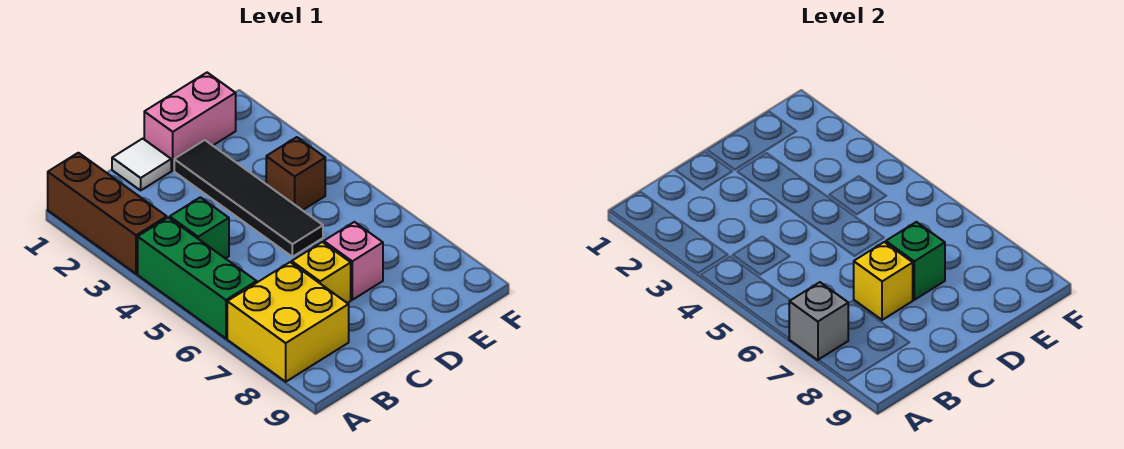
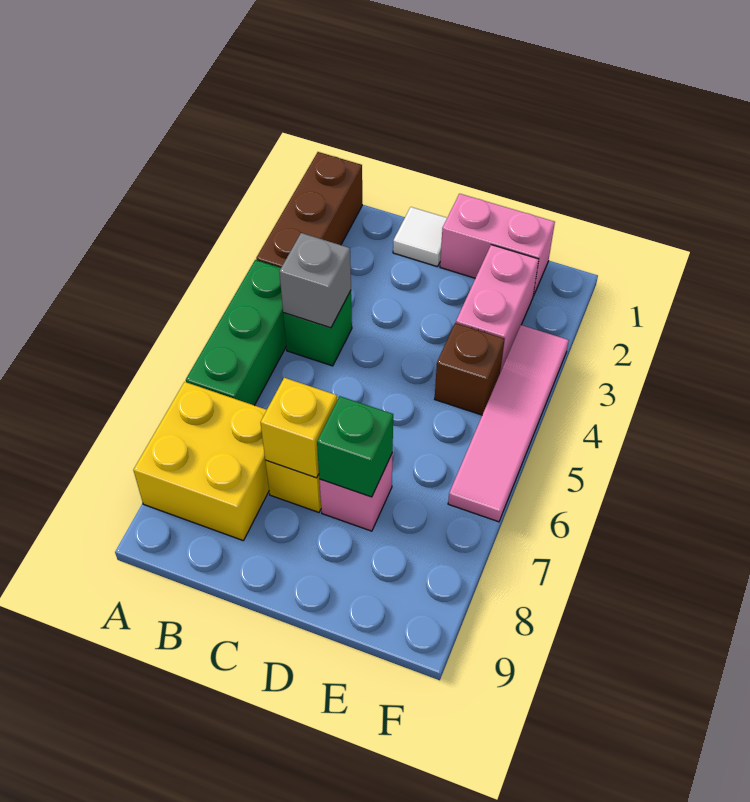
grey brick A7 level 2 -> grey brick B4 level 2
black tile D2:D5 level 1 -> none
none -> pink brick E2:E3 level 1
none -> pink tile F3:F6 level 1

